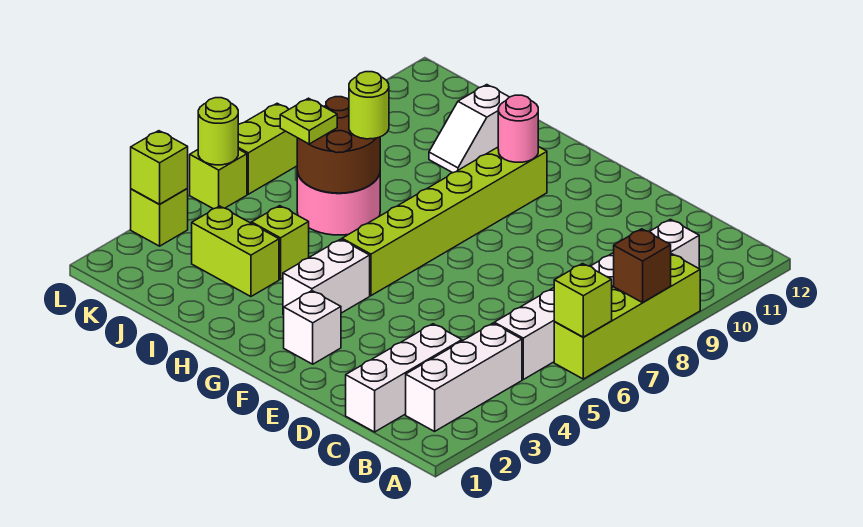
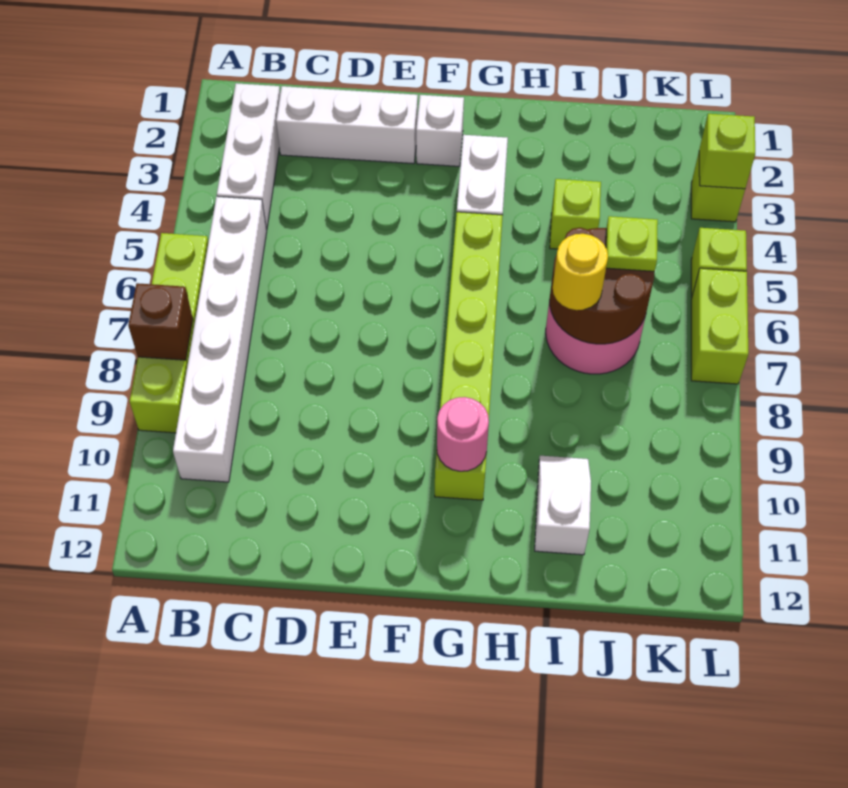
lime brick A6 level 2 -> none
white brick C1:C3 level 1 -> white brick C2:E2 level 1
lime brick I3:J3 level 1 -> none
lime round brick I7 level 3 -> yellow round brick I7 level 3
lime round brick L5 level 2 -> none

